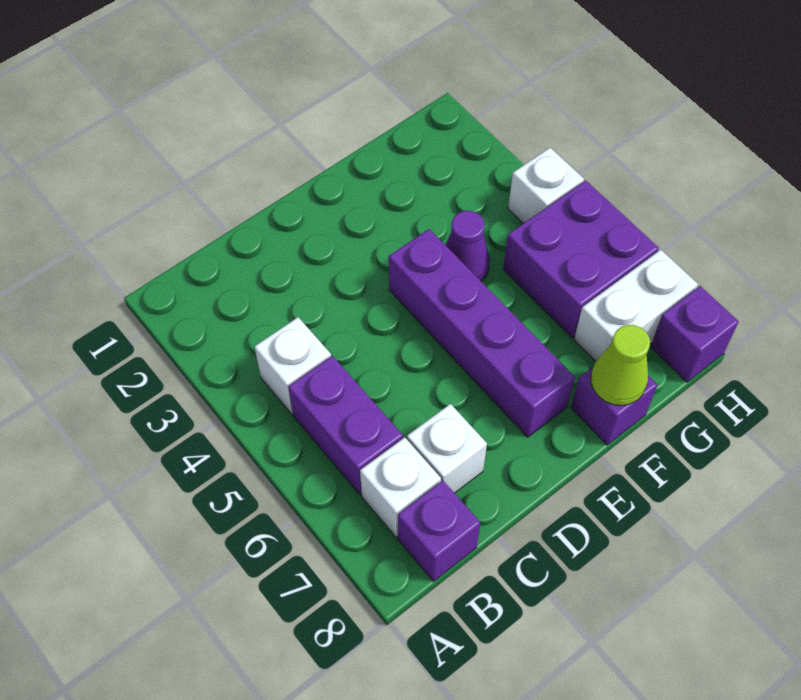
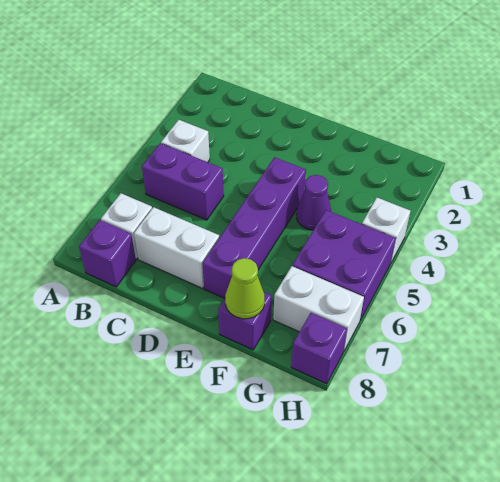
purple brick B5:B6 level 1 -> purple brick B5:C5 level 1
white brick C7 level 1 -> white brick C7:D7 level 1

